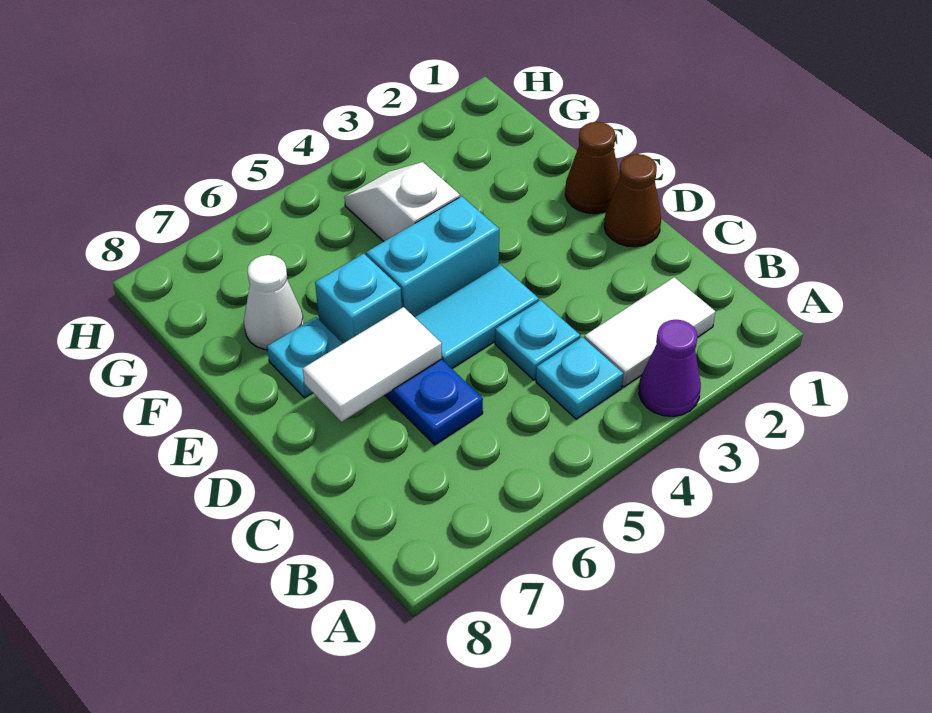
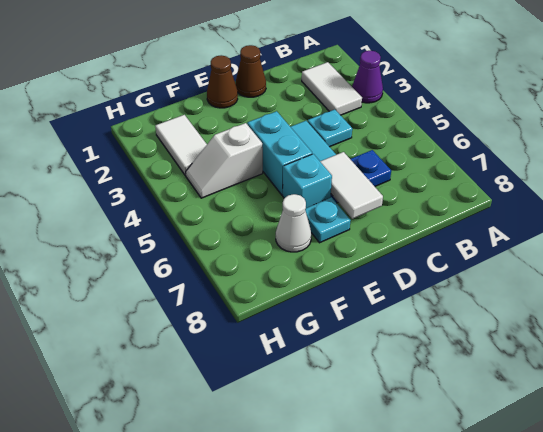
cyan plate B4 level 1 -> none
none -> white tile G2:G3 level 1

